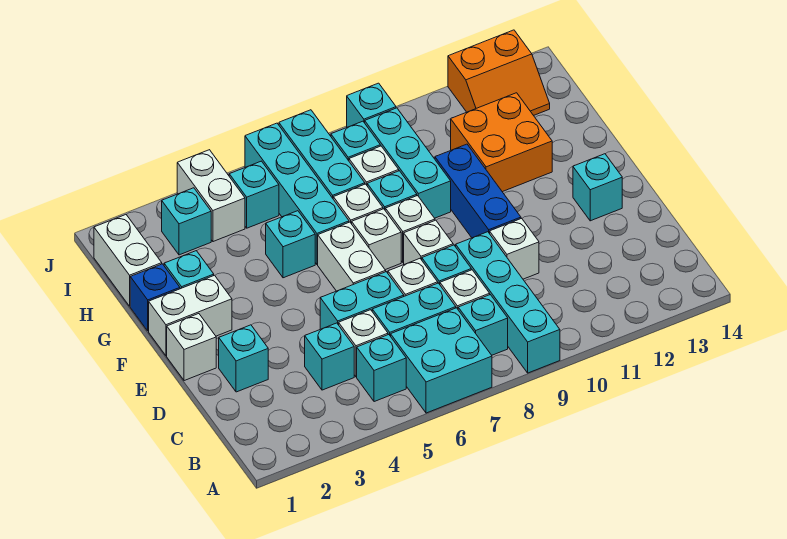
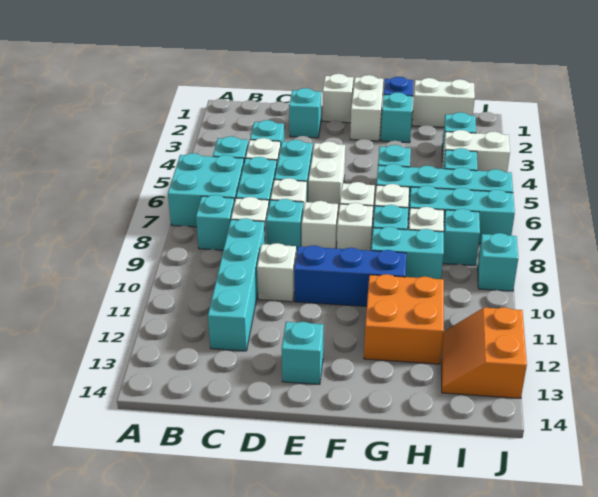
cyan brick A9:D9 level 1 -> cyan brick C9:C12 level 1
white brick E6:F6 level 1 -> white brick E5:E6 level 1
cyan brick G9:I9 level 1 -> cyan brick G9:H9 level 1

